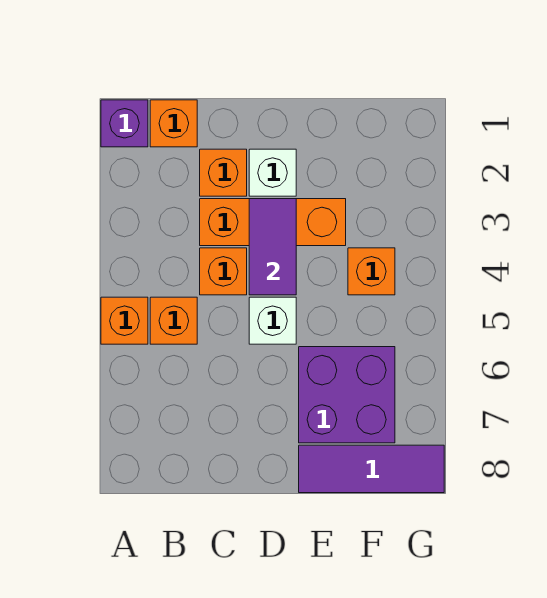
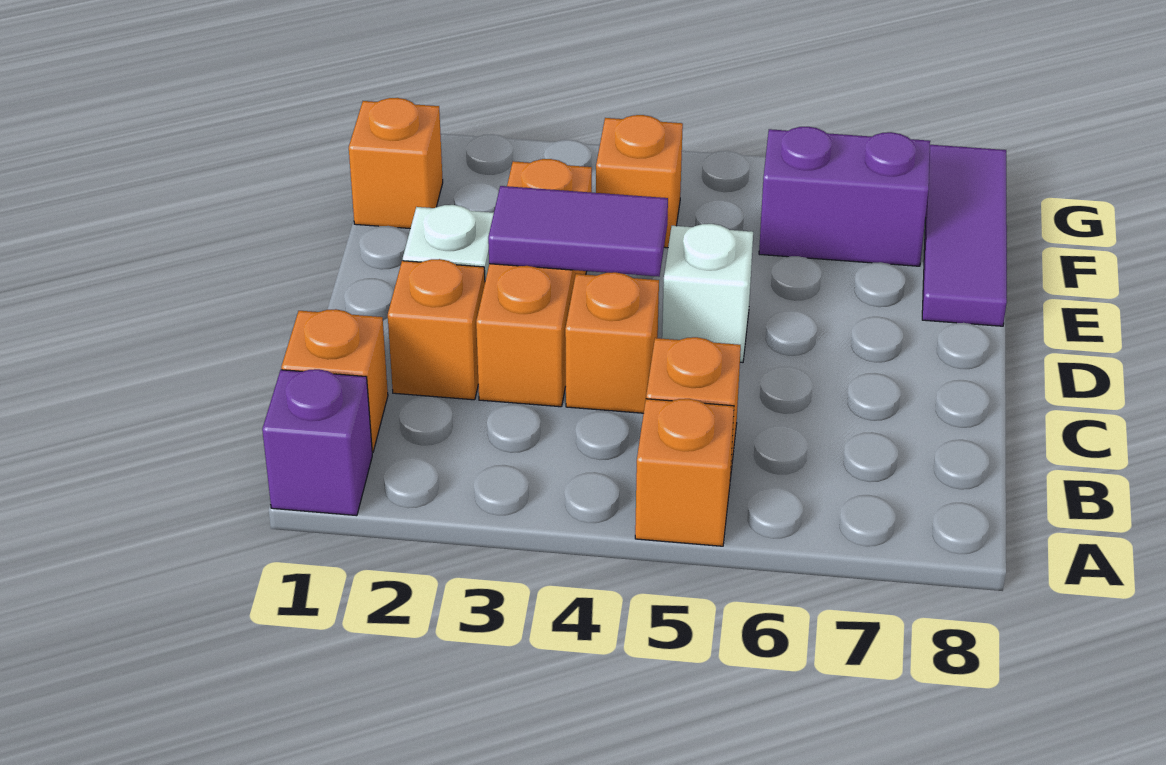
purple brick E6:F7 level 1 -> purple brick F6:F7 level 1
none -> orange brick F1 level 1

